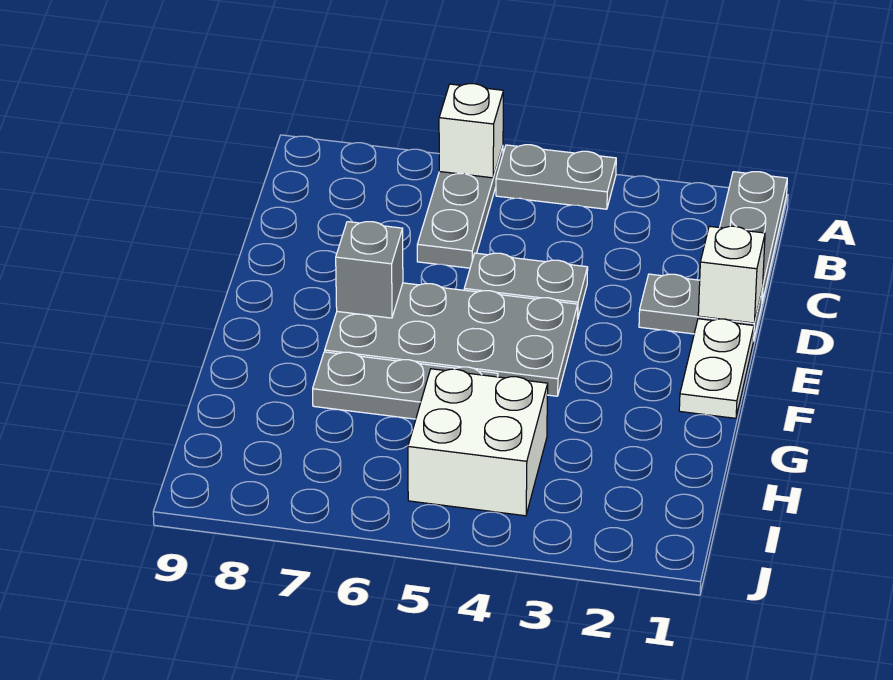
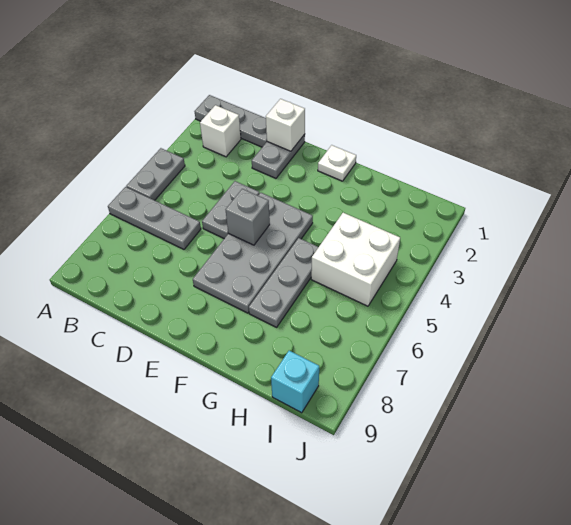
white brick A6 level 2 -> white brick B2 level 1
white plate E1:F1 level 1 -> white plate F1 level 1
grey brick E7 level 2 -> grey brick E5 level 2
none -> cyan brick I9 level 1

